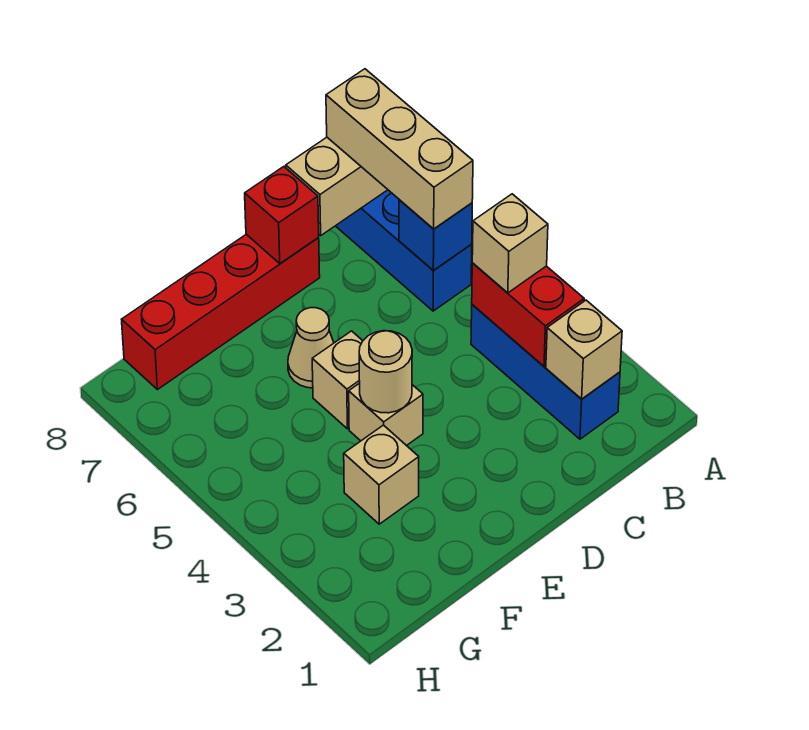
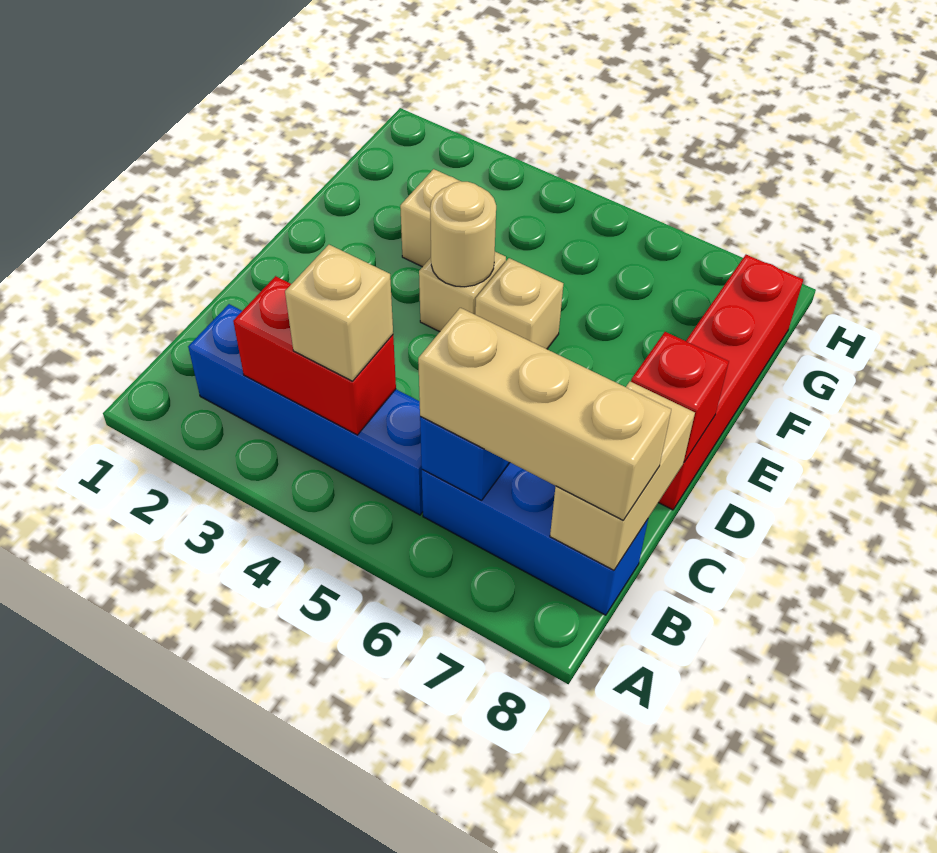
blue brick B2:B4 level 1 -> blue brick B2:B5 level 1
tan brick B2 level 2 -> none
tan cone E6 level 1 -> none

